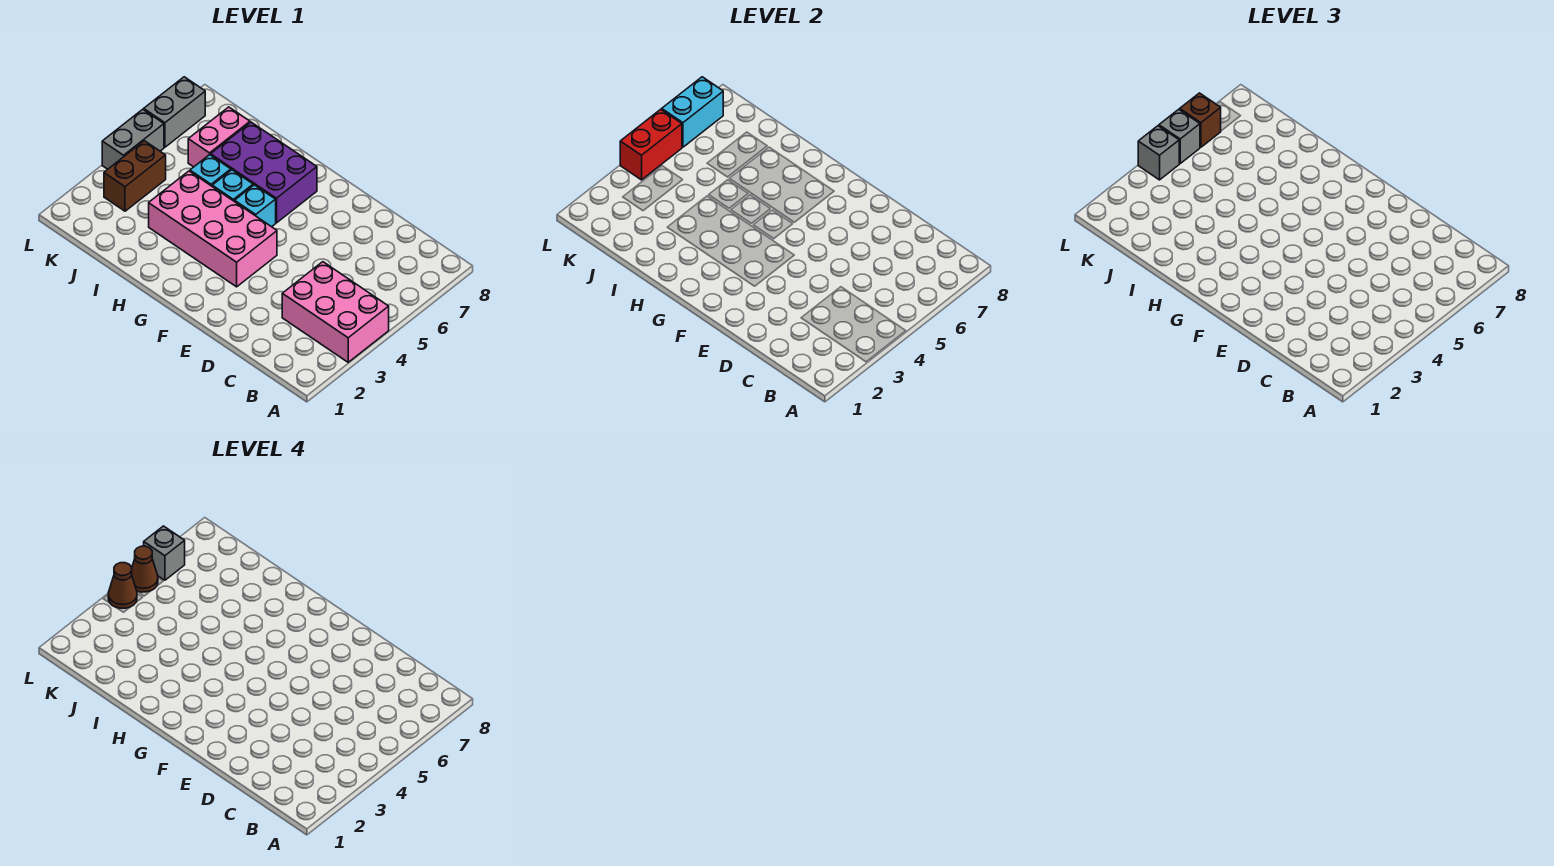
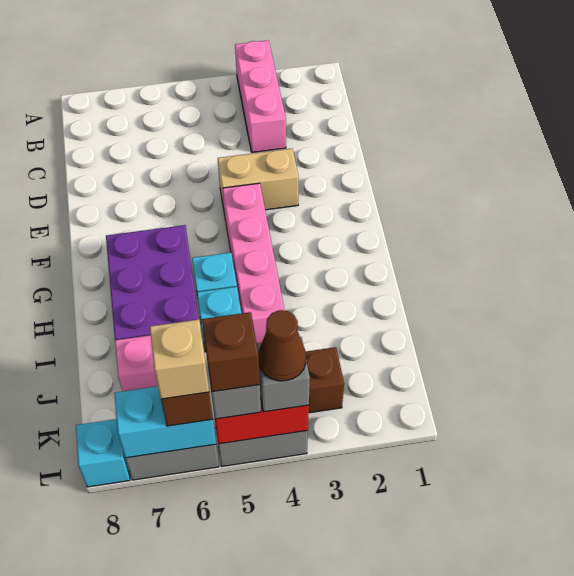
pink brick A3:C4 level 1 -> pink brick A3:C3 level 1
none -> tan brick E3:E4 level 1
pink brick F3:I4 level 1 -> pink brick F4:I4 level 1
cyan brick G5 level 1 -> cyan brick L8 level 1
brown cone L5 level 4 -> brown brick L5 level 4
grey brick L6 level 4 -> tan brick L6 level 4

